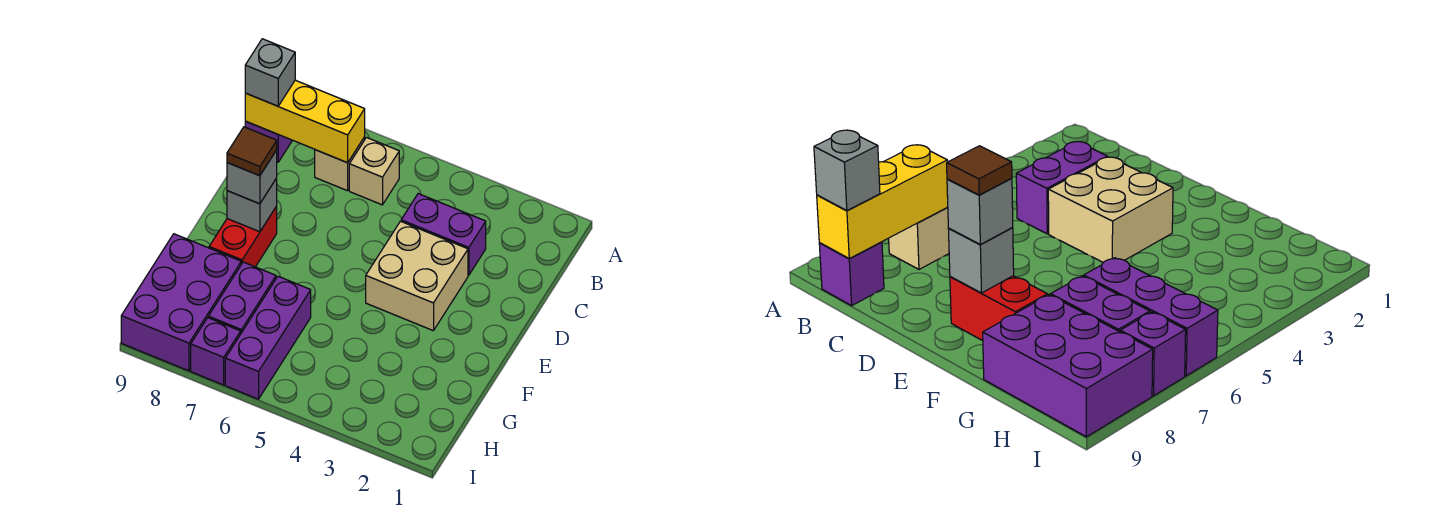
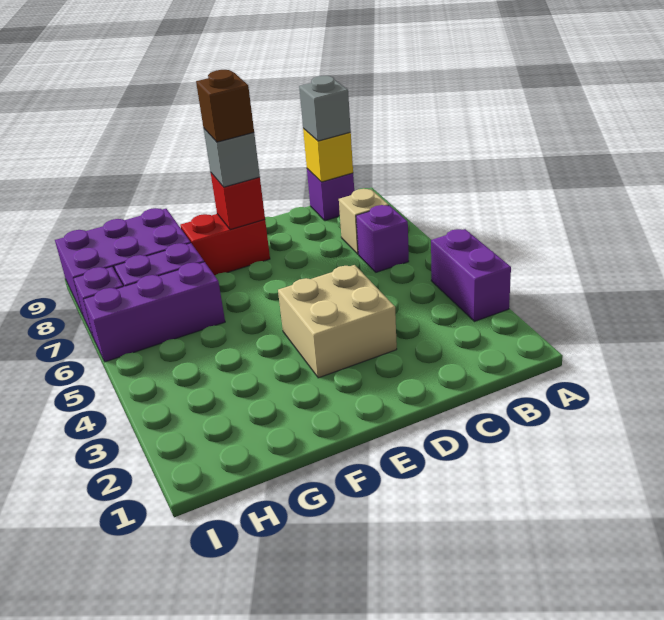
tan brick B6 level 1 -> purple brick B6 level 1
yellow brick B7:B9 level 2 -> yellow brick B9 level 2
purple brick C3:C4 level 1 -> purple brick A3:A4 level 1
grey brick E8 level 2 -> red brick E8 level 2
brown tile E8 level 4 -> brown brick E8 level 4

